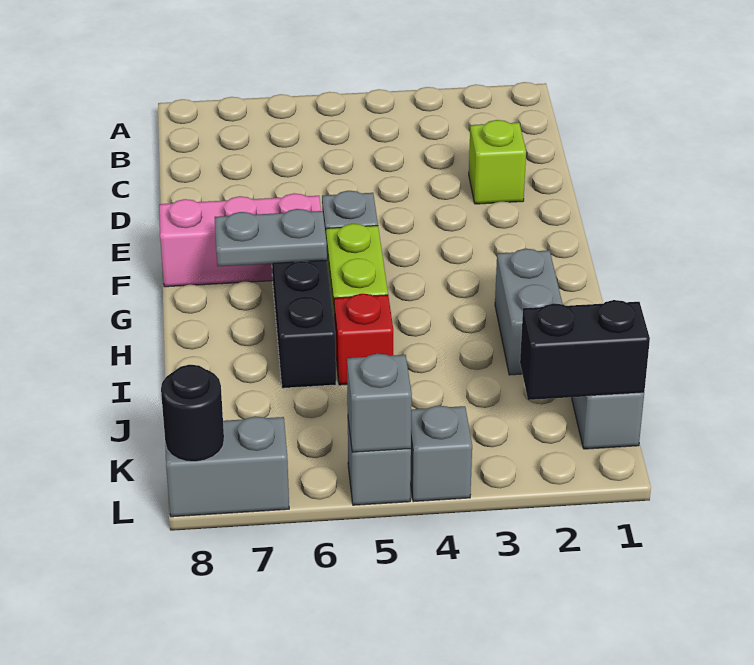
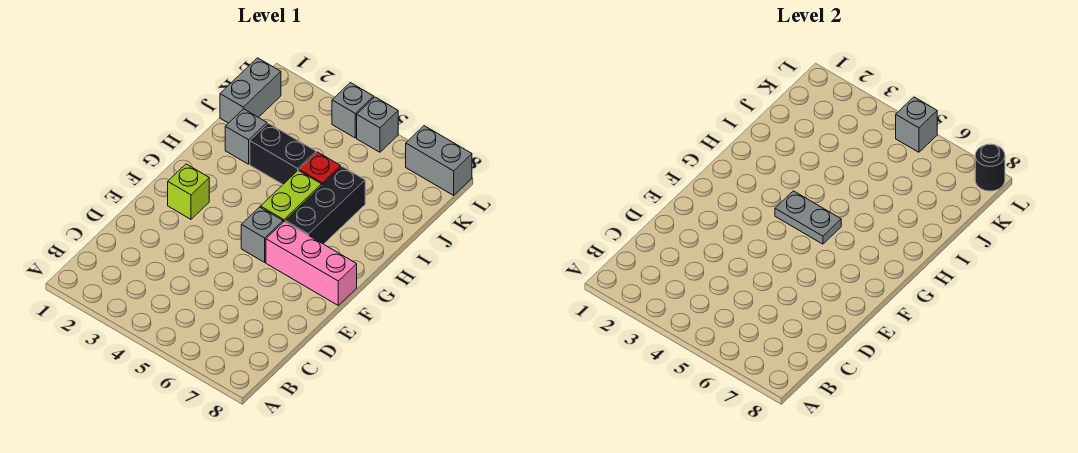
lime brick D2 level 1 -> lime brick F2 level 1
grey plate G6:G7 level 2 -> grey plate G4:G5 level 2
grey brick H2:I2 level 1 -> grey brick I2 level 1
black brick K1:K2 level 2 -> black brick I3:I4 level 1

